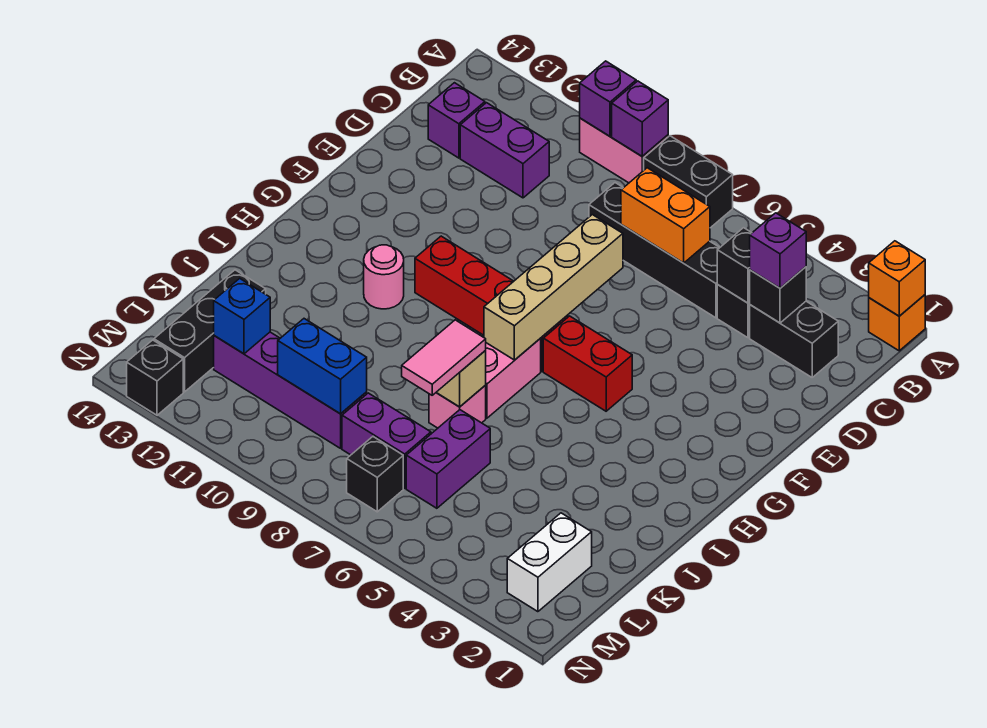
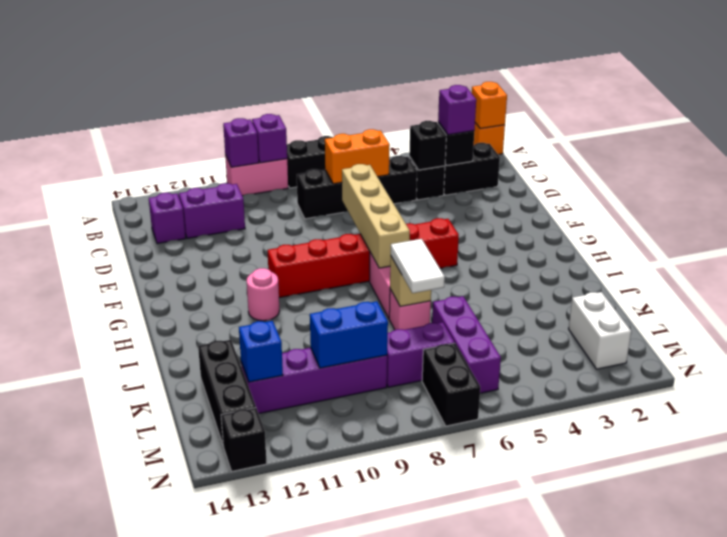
pink tile J7:K7 level 3 -> white tile J7:K7 level 3
purple brick K6:L6 level 1 -> purple brick K6:M6 level 1
black brick M7 level 1 -> black brick M7:N7 level 1

